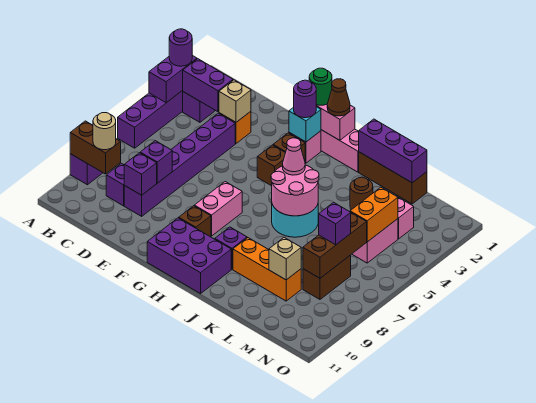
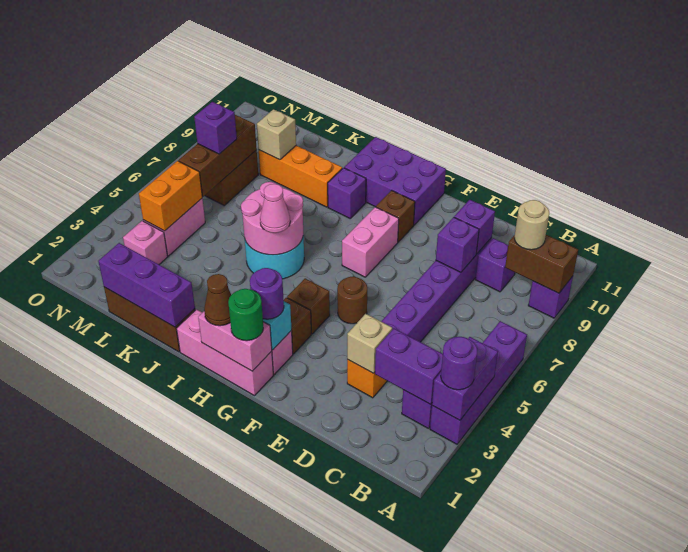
brown round brick K3 level 1 -> brown round brick F5 level 1

